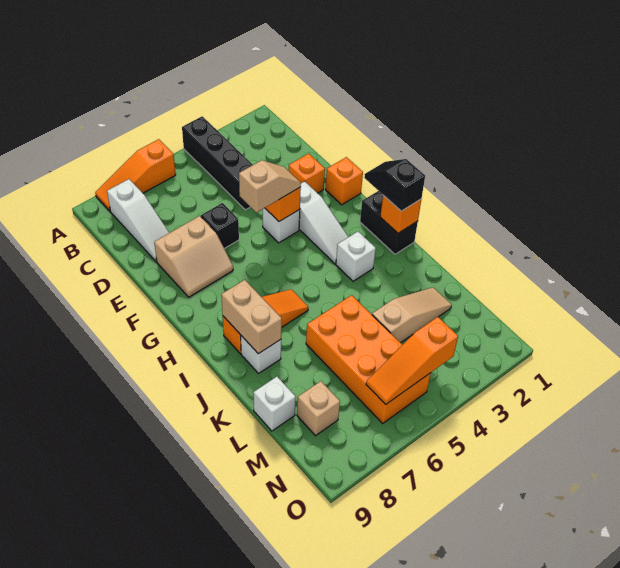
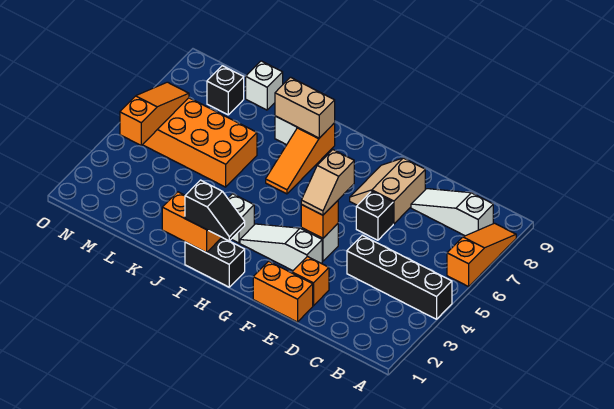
orange brick F1 level 1 -> orange brick E1:F1 level 1
orange brick I1 level 2 -> orange brick I1:J1 level 2
tan slope L2:L4 level 1 top 4 -> none
tan brick M8 level 1 -> black brick M8 level 1

